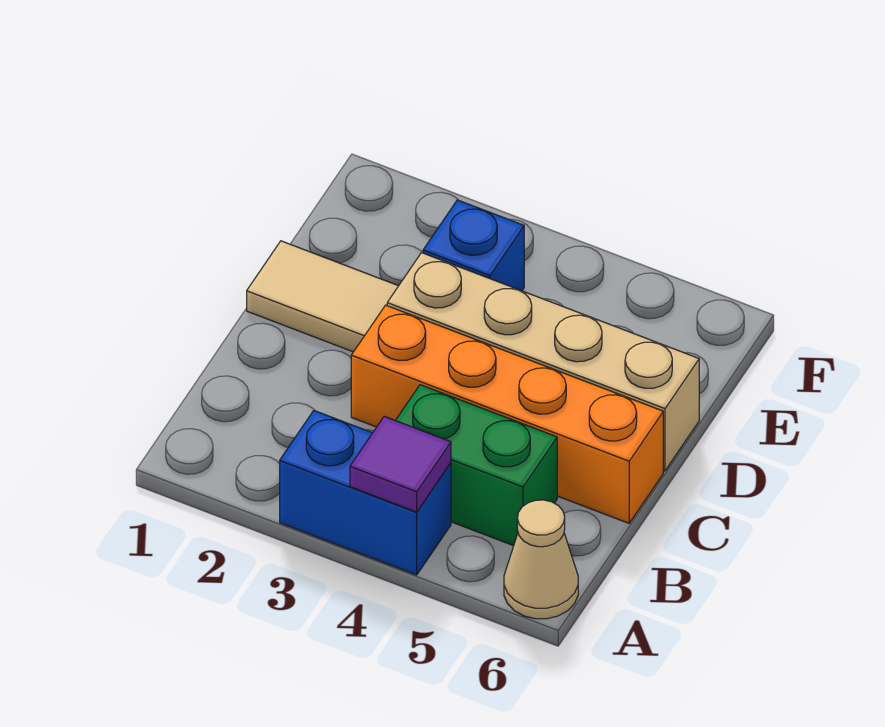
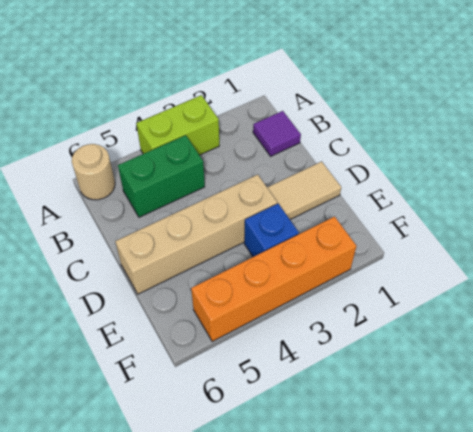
blue brick A3:A4 level 1 -> lime brick A3:A4 level 1
purple tile A4 level 2 -> purple tile B1 level 1
tan cone A6 level 1 -> tan round brick A6 level 1
orange brick C3:C6 level 1 -> orange brick F2:F5 level 1

